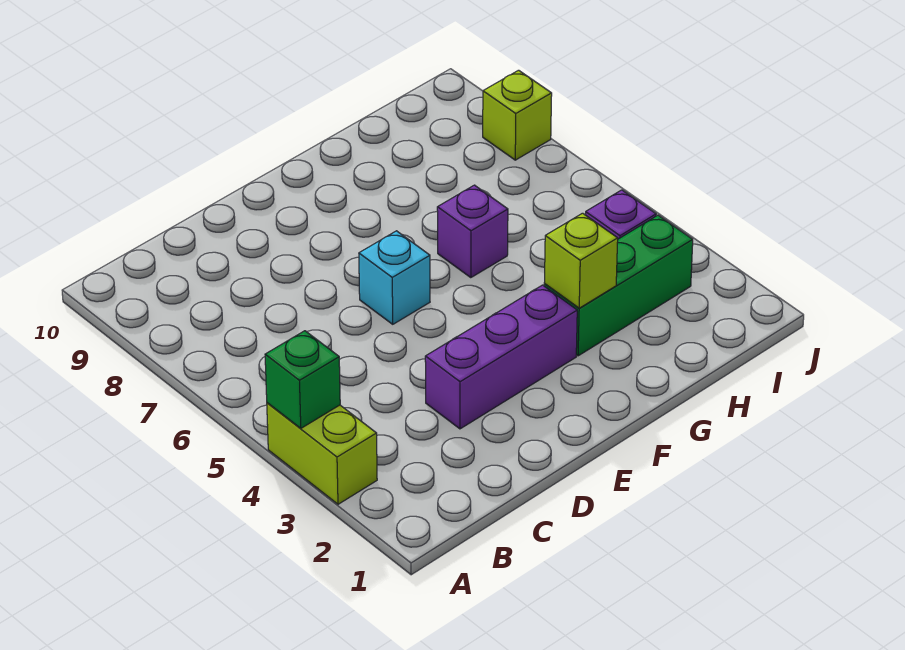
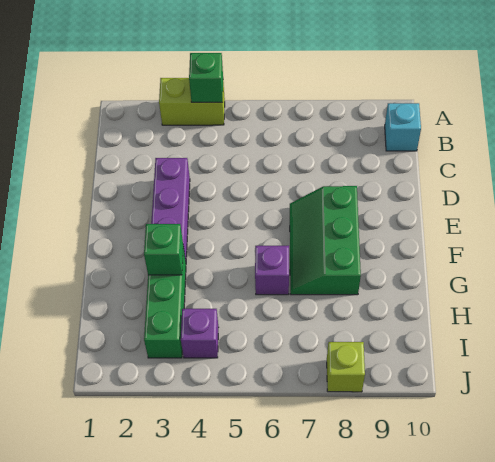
cyan brick E6 level 1 -> cyan brick B10 level 1
none -> green slope E7:G8 level 1 top 8
lime brick G3 level 2 -> green brick G3 level 2

